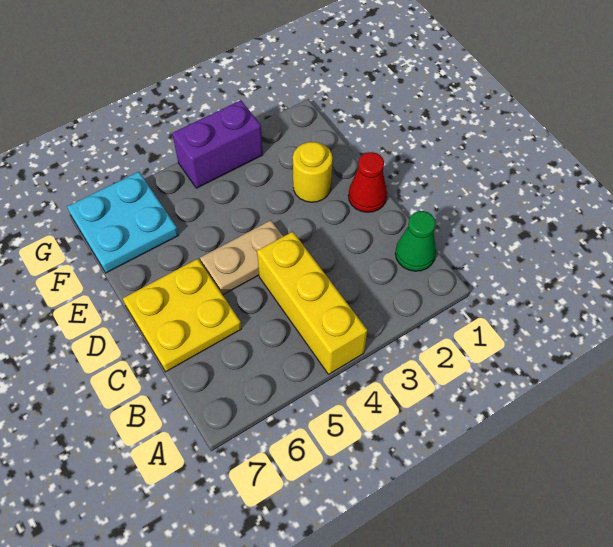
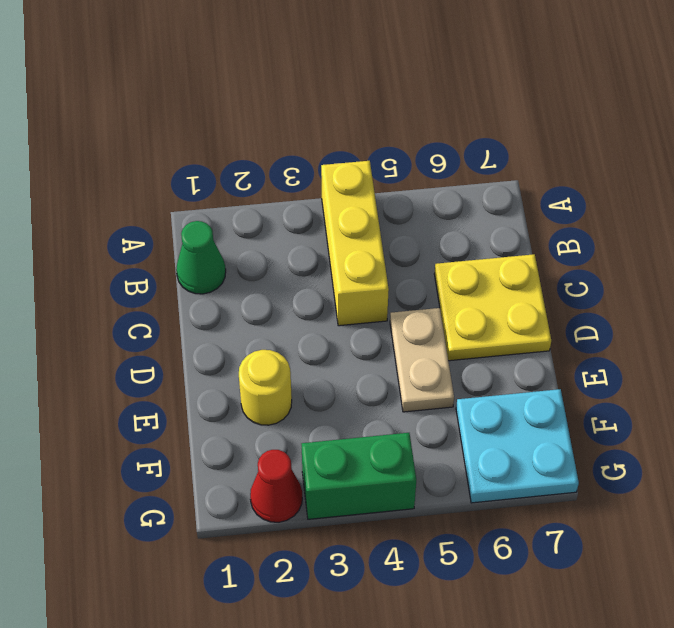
red cone D1 level 1 -> red cone G2 level 1
tan plate D4:D5 level 1 -> tan plate D5:E5 level 1
purple brick G3:G4 level 1 -> green brick G3:G4 level 1

